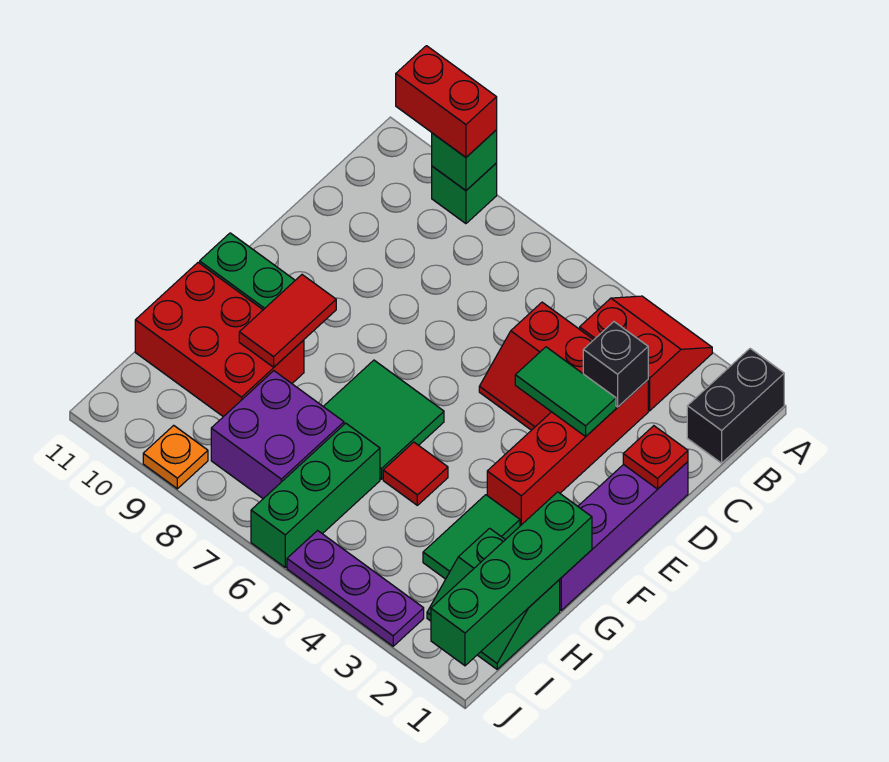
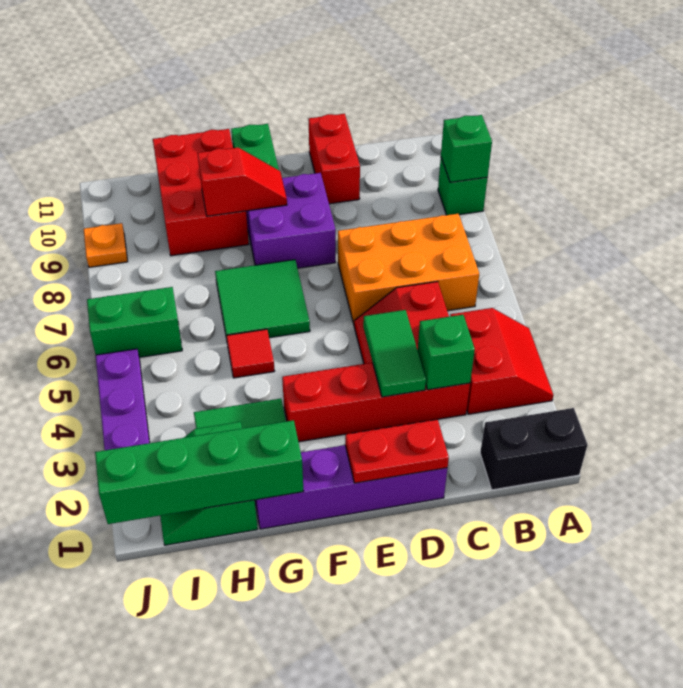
red brick A9:A10 level 3 -> red brick D10:D11 level 1
none -> orange brick B6:D7 level 1
black brick C3 level 2 -> green brick C3 level 2
red plate D1 level 2 -> red plate D1:E1 level 2
red tile F9:G9 level 2 -> red slope F9:G9 level 2 top G
green brick H6:J6 level 1 -> green brick I6:J6 level 1
purple brick H7:I8 level 1 -> purple brick E8:F9 level 1

